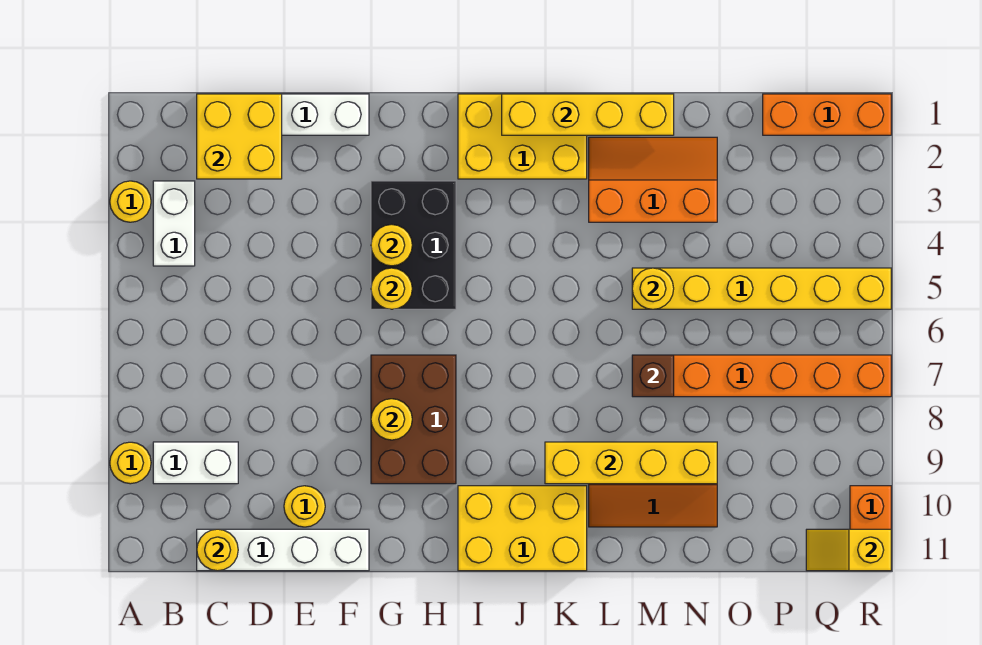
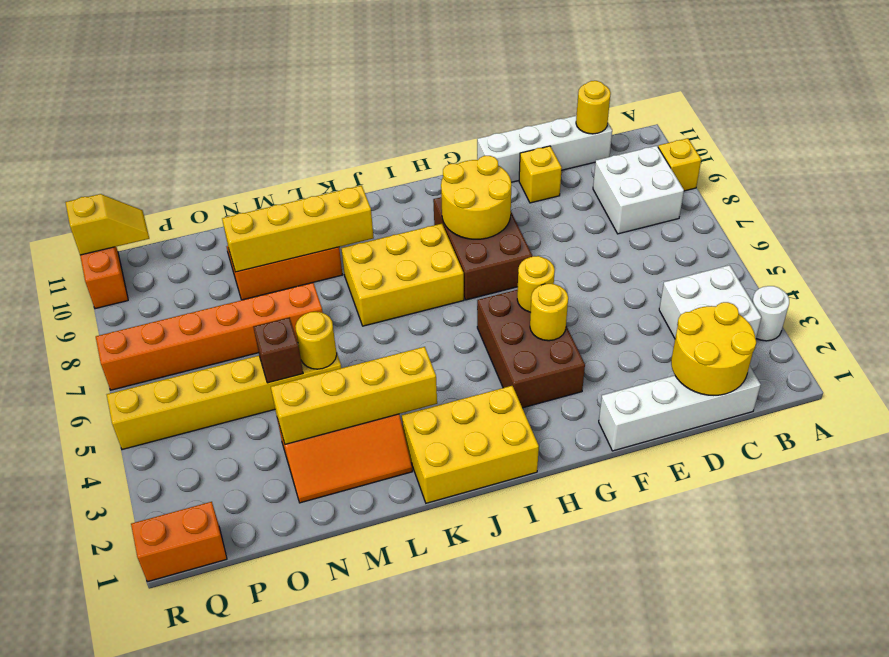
yellow round brick A3 level 1 -> white round brick A3 level 1
yellow round brick A9 level 1 -> yellow brick A9 level 1
white brick B3:B4 level 1 -> white brick B3:C4 level 1
white brick B9:C9 level 1 -> white brick B8:C9 level 1
yellow brick C1:D2 level 2 -> yellow round brick C1:D2 level 2
yellow round brick E10 level 1 -> yellow brick E10 level 1
black brick G3:H5 level 1 -> brown brick G3:H5 level 1
yellow round brick G8 level 2 -> yellow round brick G8:H9 level 2
yellow brick I10:K11 level 1 -> yellow brick I7:K8 level 1
yellow brick J1:M1 level 2 -> yellow brick K3:N3 level 2
brown brick M7 level 2 -> brown brick N5 level 2
orange brick P1:R1 level 1 -> orange brick Q1:R1 level 1

